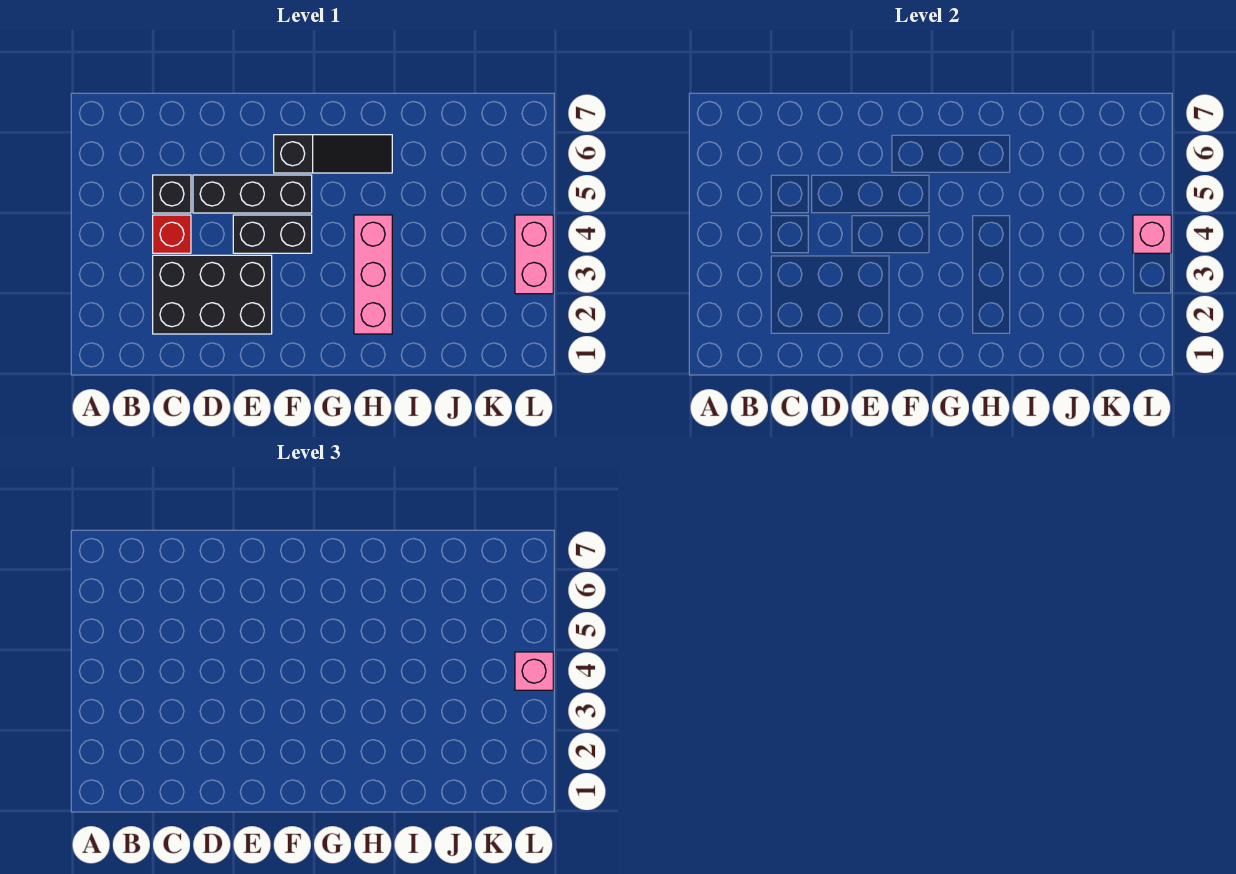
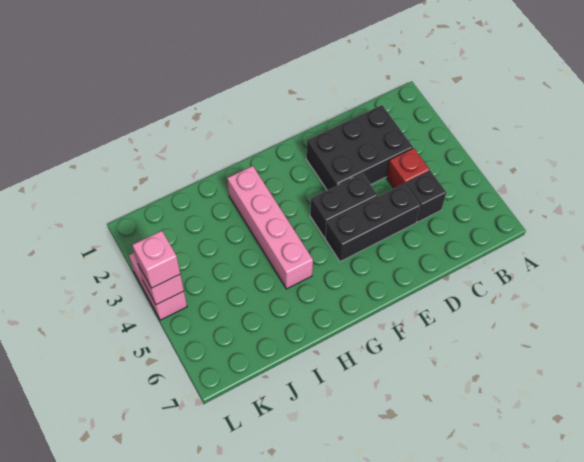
black slope F6:H6 level 1 top F -> none
pink brick H2:H4 level 1 -> pink brick H2:H5 level 1

